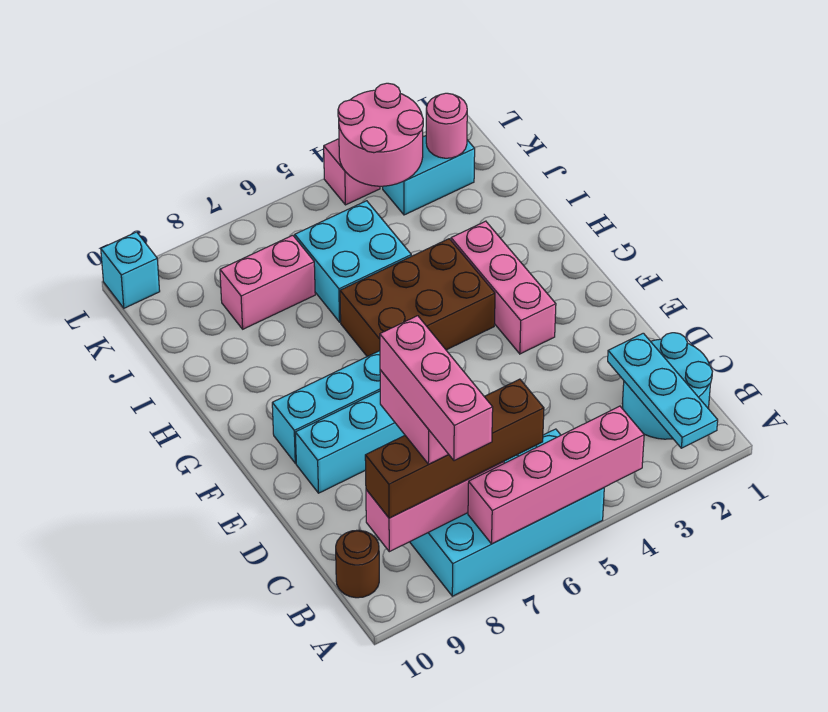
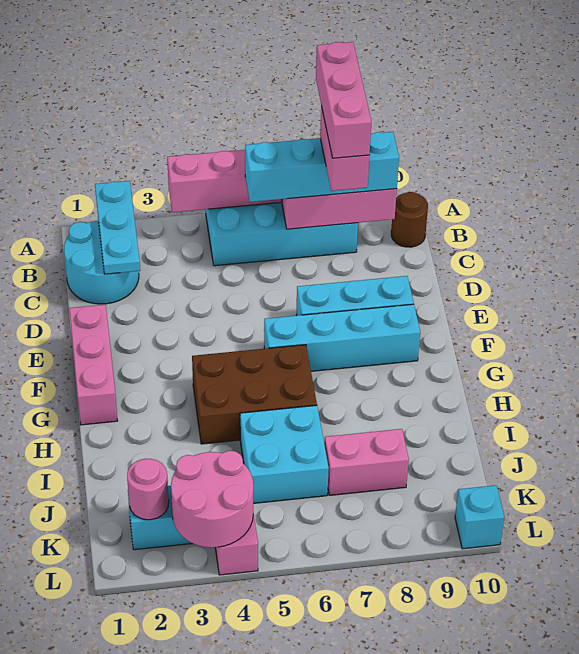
brown brick B6:B9 level 3 -> cyan brick B6:B9 level 3
pink brick F3:H3 level 1 -> pink brick E1:G1 level 1

